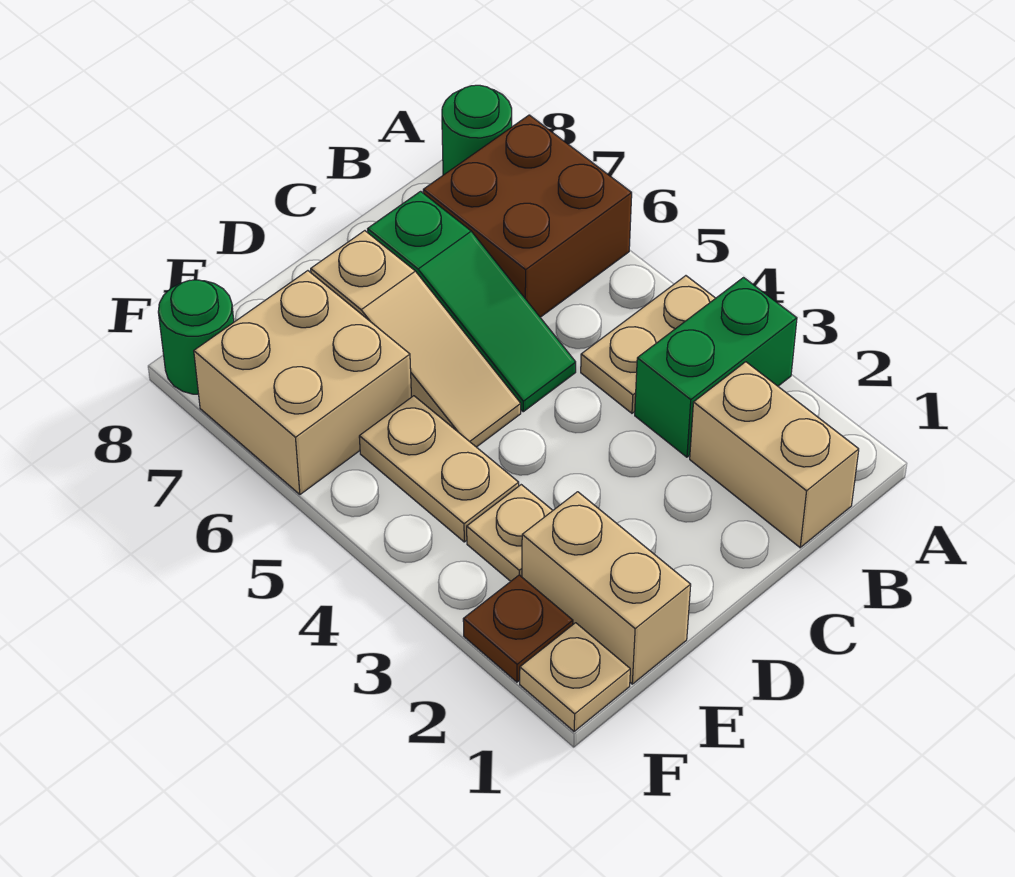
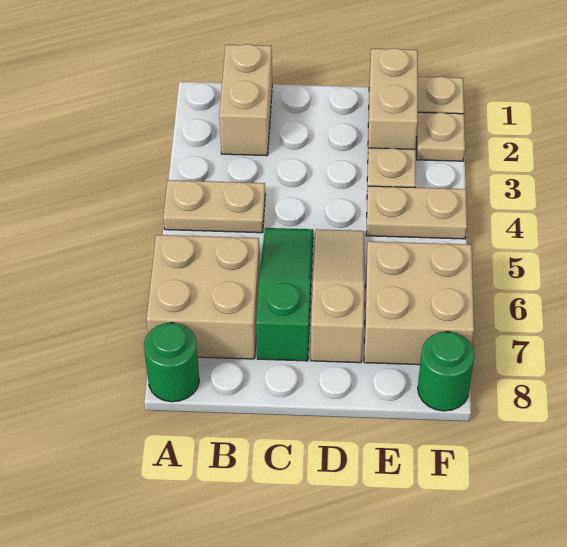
green brick A3:B3 level 1 -> none
brown brick A6:B7 level 1 -> tan brick A6:B7 level 1
tan plate E4:E5 level 1 -> tan plate E4:F4 level 1
brown plate F2 level 1 -> tan plate F2 level 1

